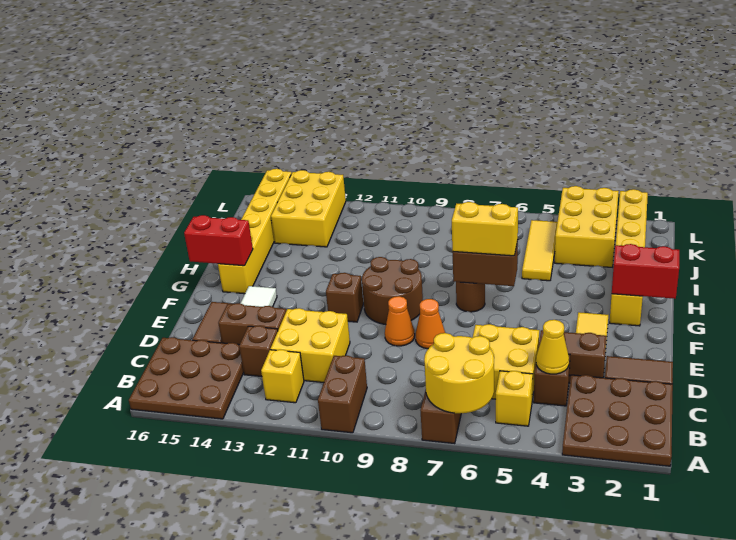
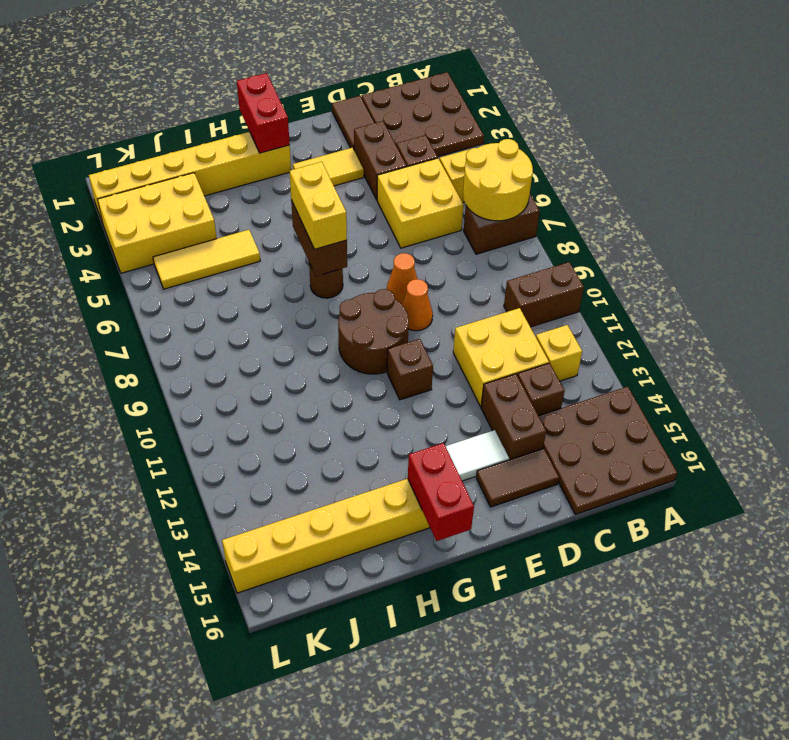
yellow cone C4 level 2 -> none
yellow brick J13:L14 level 1 -> none

